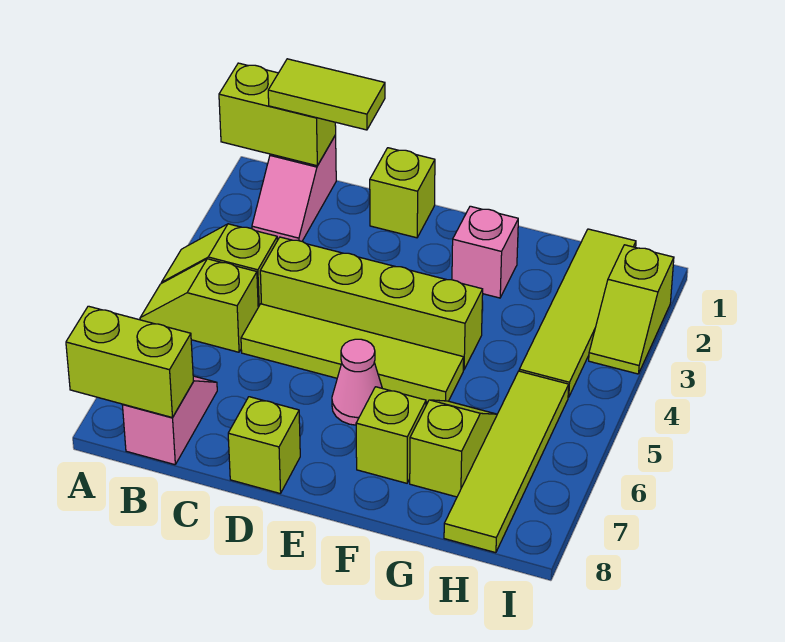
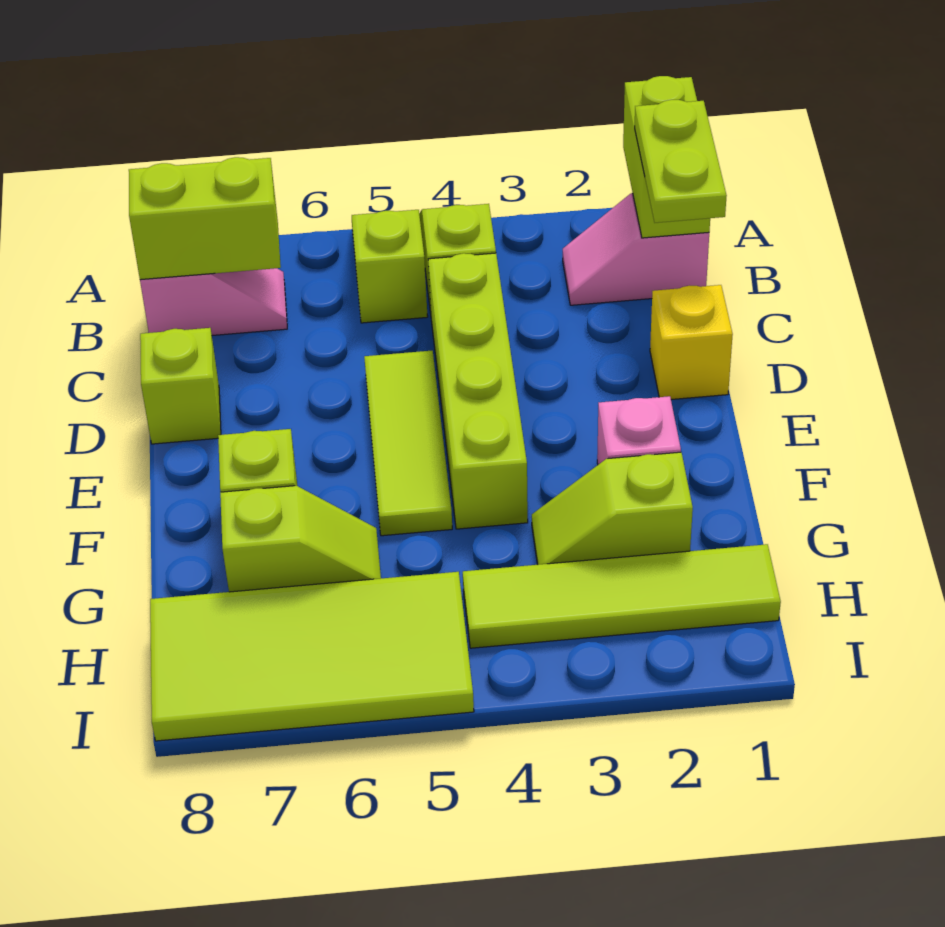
lime brick A8:B8 level 2 -> lime brick B7:B8 level 2
lime tile B1:C1 level 3 -> lime plate B1:C1 level 3
lime tile C5:F5 level 1 -> lime tile D5:F5 level 1
lime brick D1 level 1 -> yellow brick D1 level 1
pink cone E6 level 1 -> none
lime tile H5:H8 level 1 -> lime tile H5:I8 level 1
lime slope I2:I3 level 1 top 2 -> lime slope G2:G3 level 1 top 2

